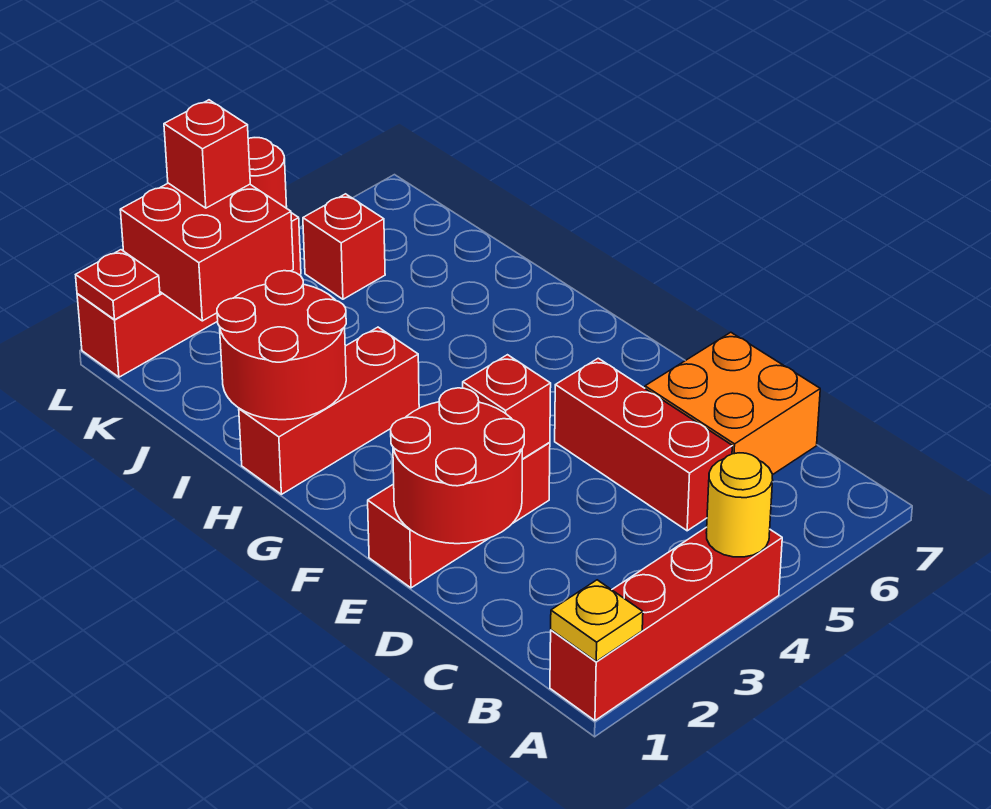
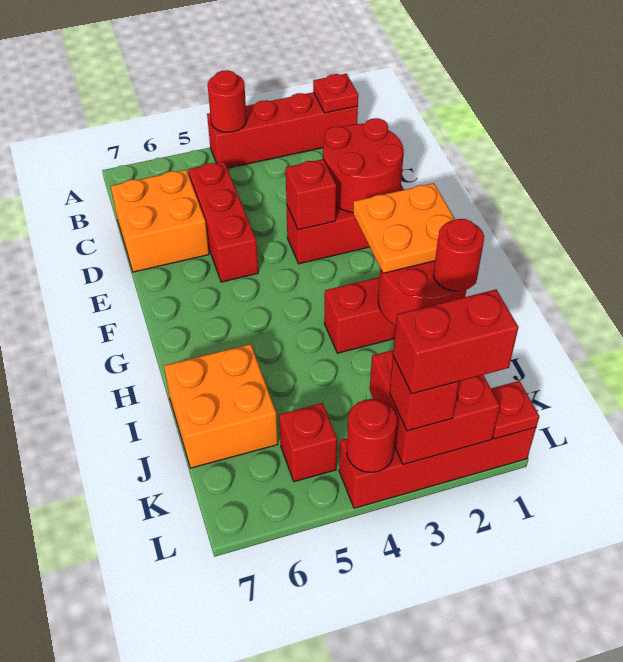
yellow plate A1 level 2 -> red plate A1 level 2
yellow round brick A4 level 2 -> red round brick A4 level 2
none -> orange plate G1:H2 level 3
none -> red round brick I1 level 3
none -> orange brick I6:J7 level 1
none -> red brick L2:L3 level 4

